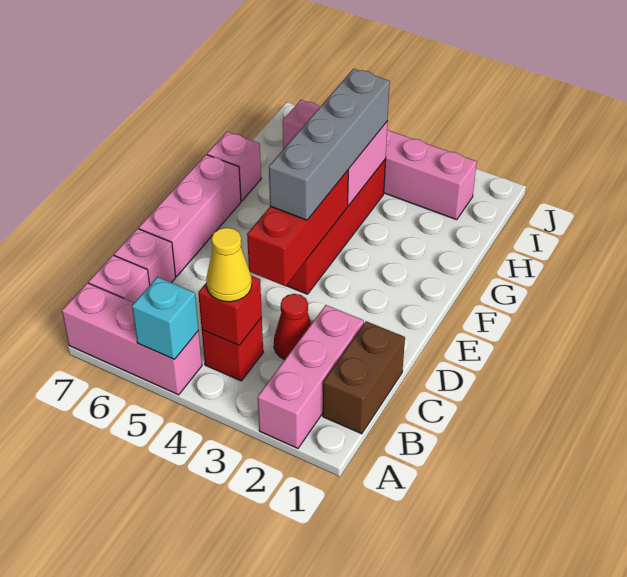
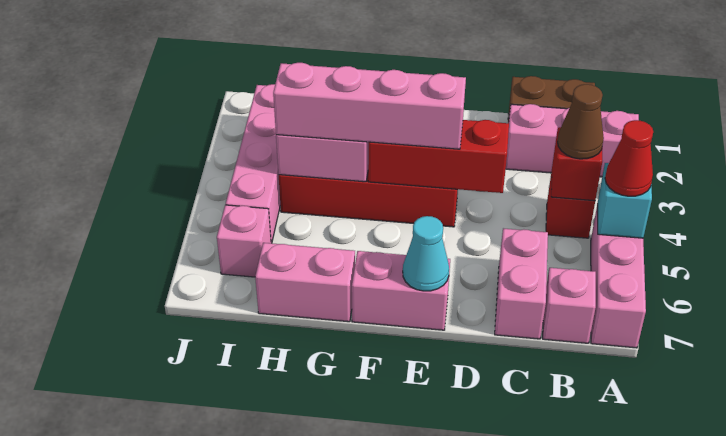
yellow cone B4 level 3 -> brown cone B4 level 3
red cone C3 level 1 -> red cone A5 level 3
pink brick C7 level 1 -> pink brick C6:C7 level 1
pink brick D7:F7 level 1 -> pink brick E7:F7 level 1
grey brick E4:H4 level 3 -> pink brick E4:H4 level 3
none -> cyan cone E7 level 2
pink brick G7 level 1 -> pink brick G7:H7 level 1

